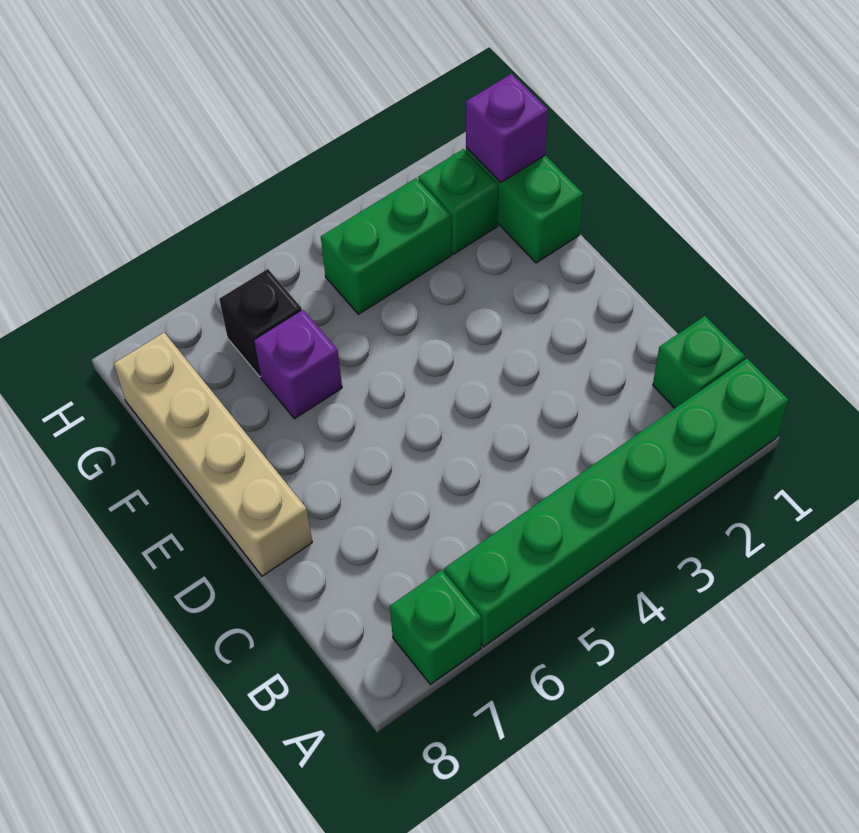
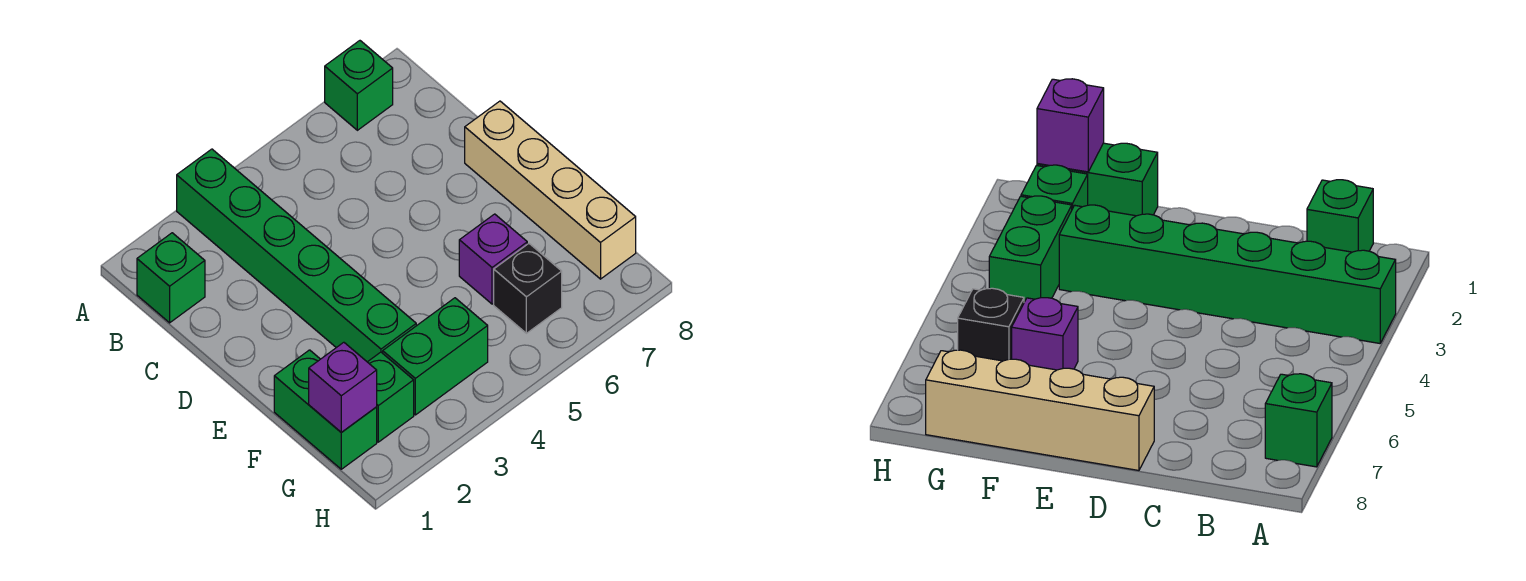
green brick A1:A6 level 1 -> green brick A3:F3 level 1

